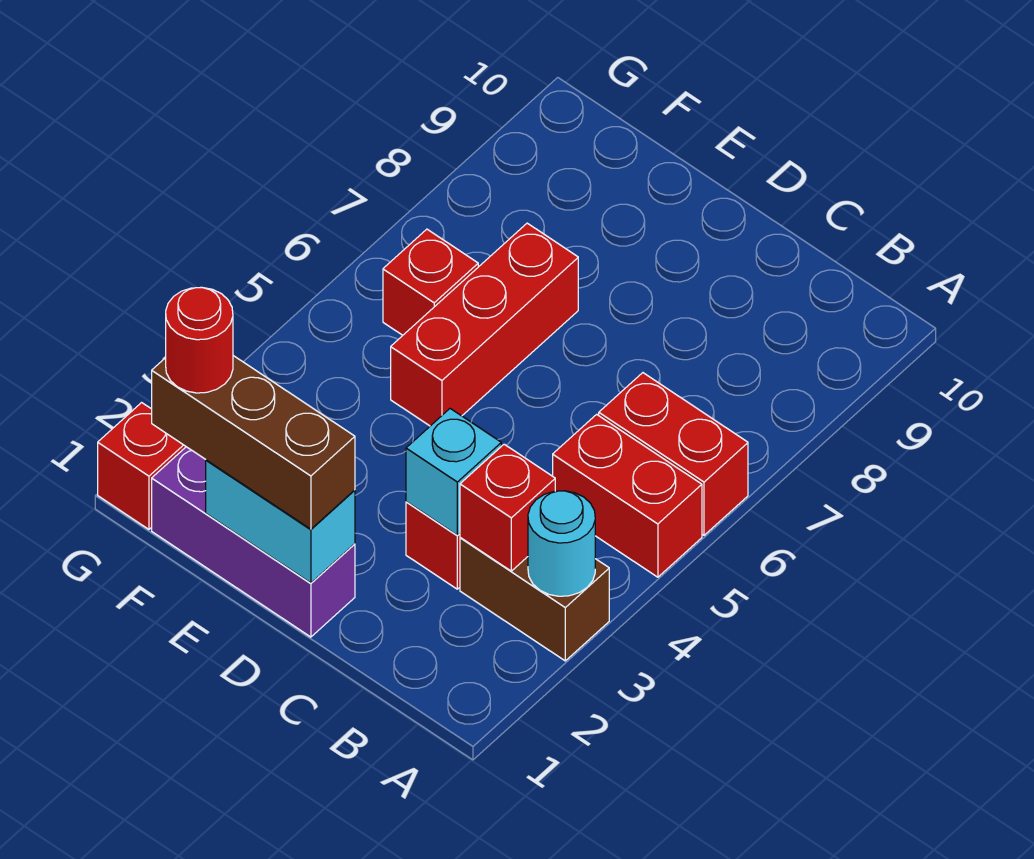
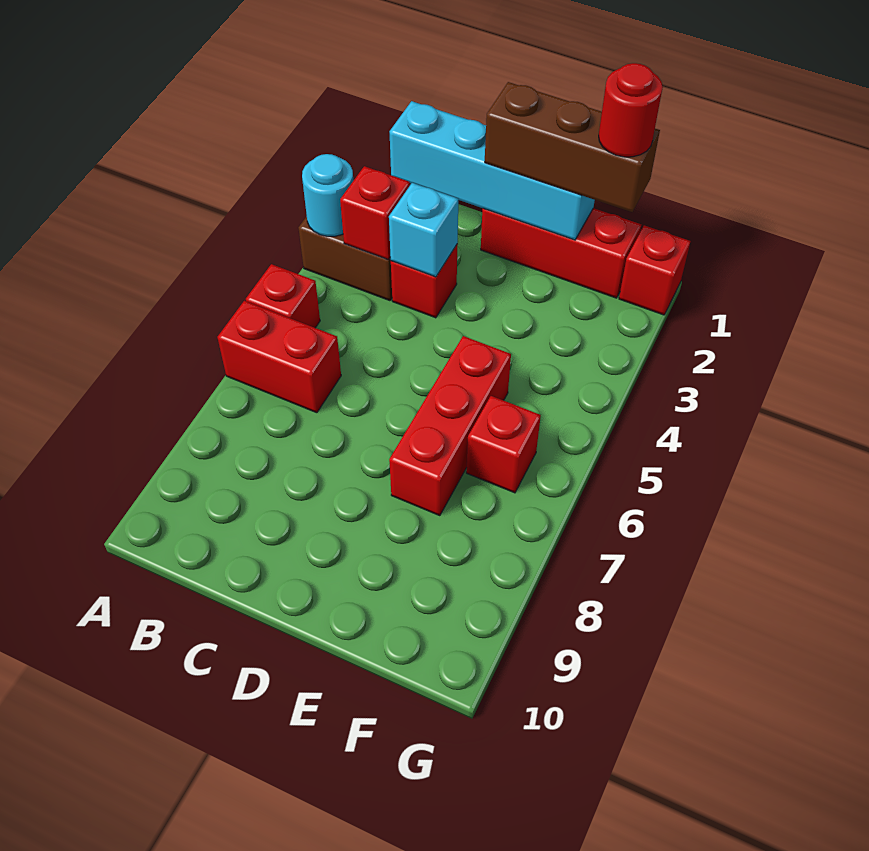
red brick A5:B5 level 1 -> red brick A5 level 1
purple brick D1:F1 level 1 -> red brick D1:F1 level 1
cyan brick D1:E1 level 2 -> cyan brick B1:E1 level 2

